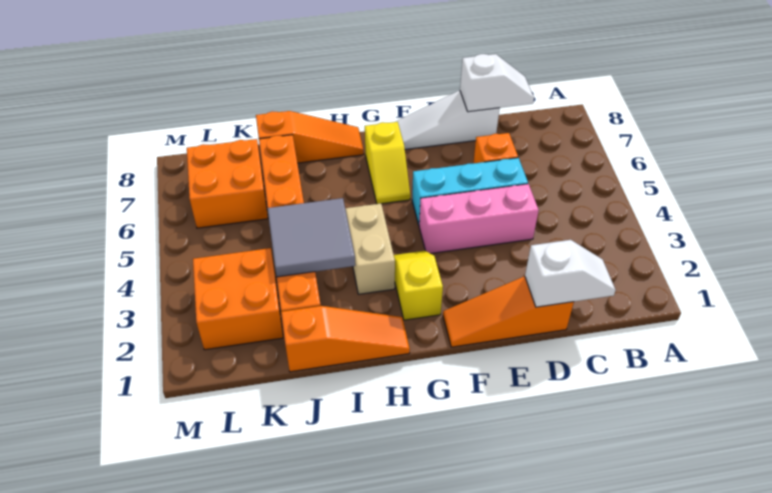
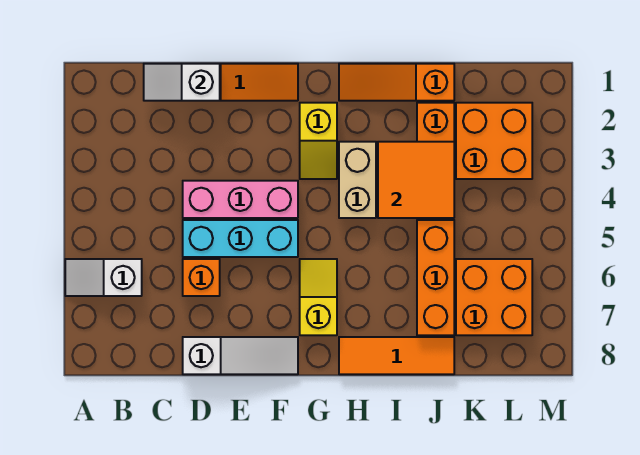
white slope C8:D8 level 2 top D -> white slope A6:B6 level 1 top B
orange slope H8:J8 level 1 top J -> orange tile H8:J8 level 1
grey tile I3:J4 level 2 -> orange tile I3:J4 level 2

